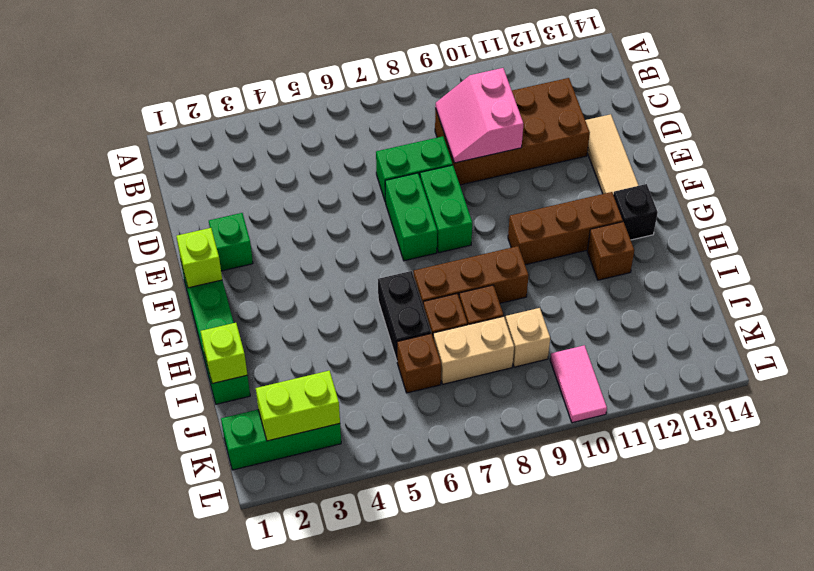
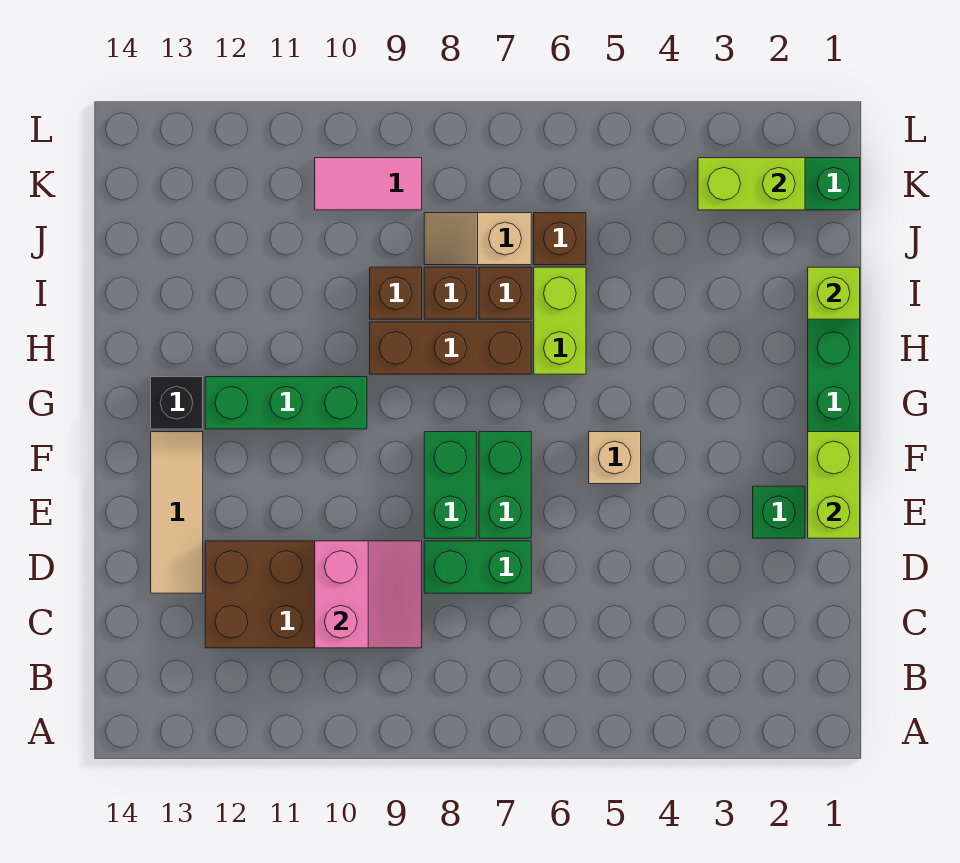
lime brick F1 level 2 -> lime brick E1:F1 level 2
brown brick G10:G12 level 1 -> green brick G10:G12 level 1
black brick H6:I6 level 1 -> lime brick H6:I6 level 1
brown brick H12 level 1 -> brown brick I9 level 1
tan brick J7:J8 level 1 -> tan slope J7:J8 level 1 top 7
tan brick J9 level 1 -> tan brick F5 level 1
pink tile K10:L10 level 1 -> pink tile K9:K10 level 1

